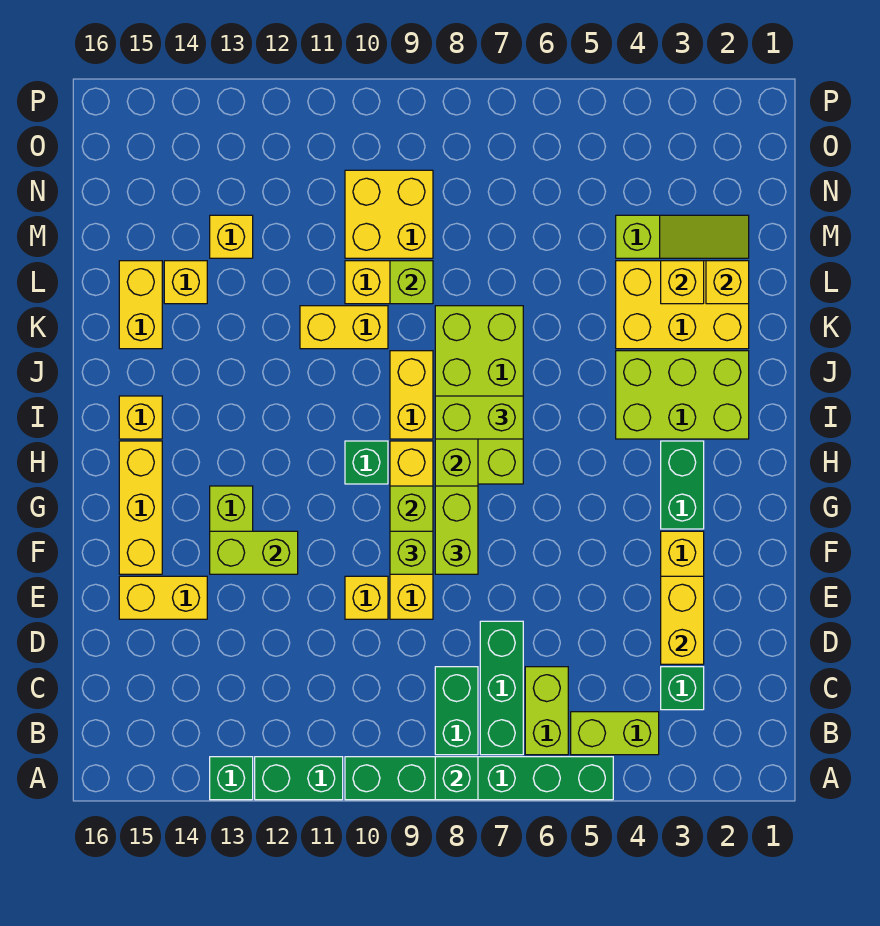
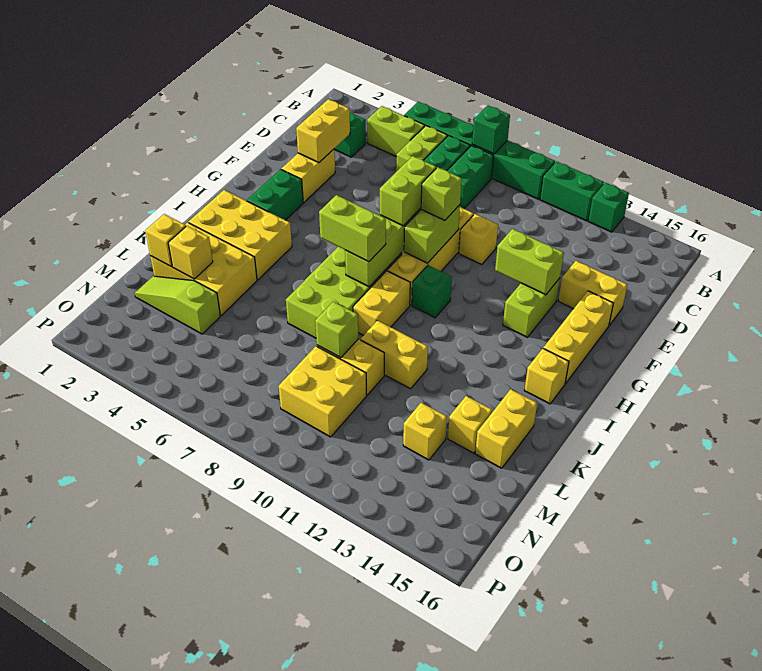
lime brick I2:J4 level 1 -> yellow brick I2:J4 level 1

